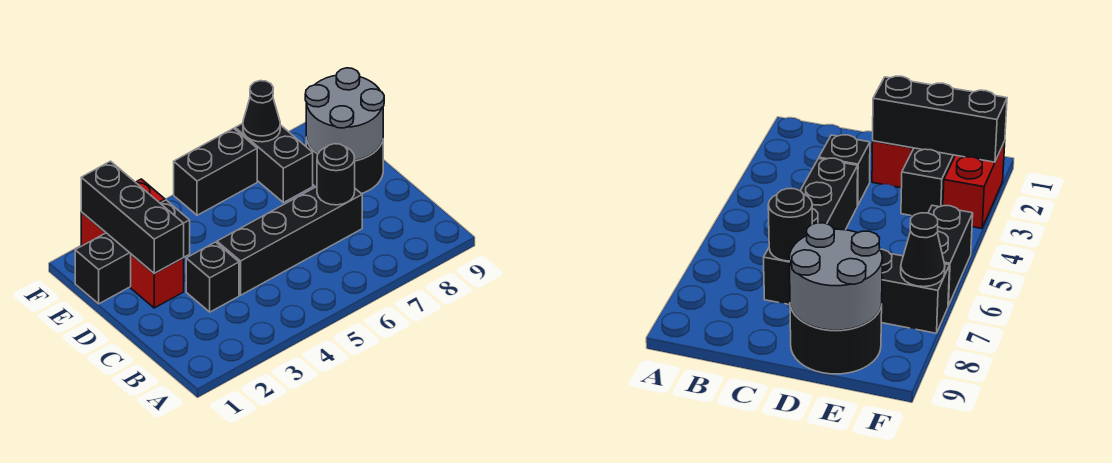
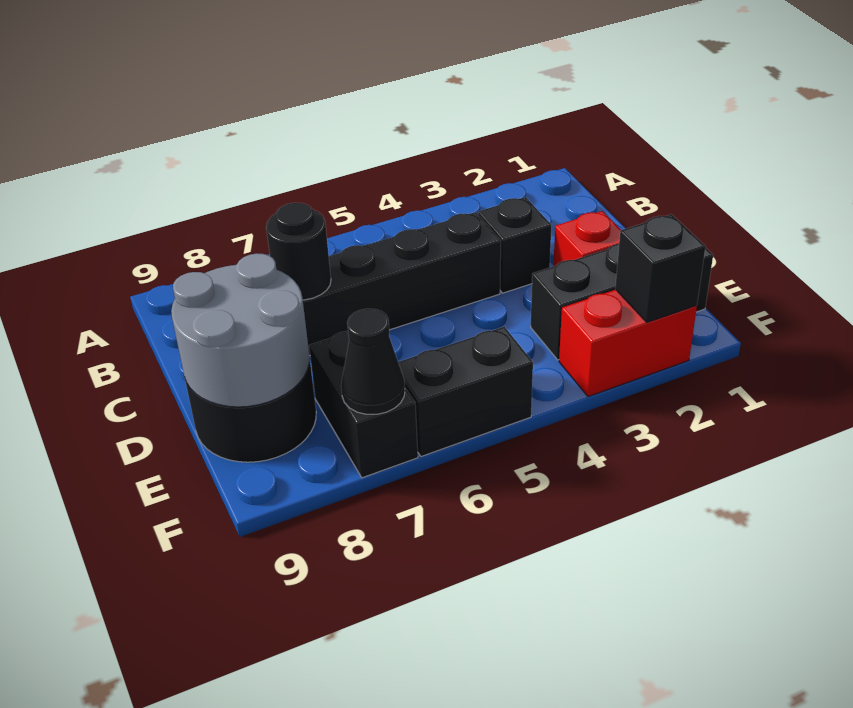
black brick D2:F2 level 2 -> black brick F2 level 2

